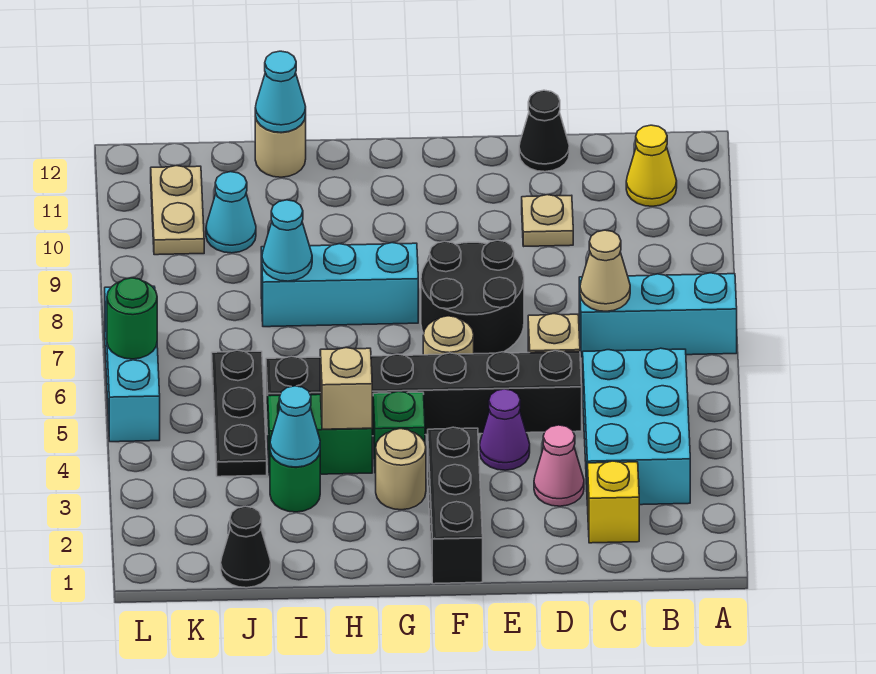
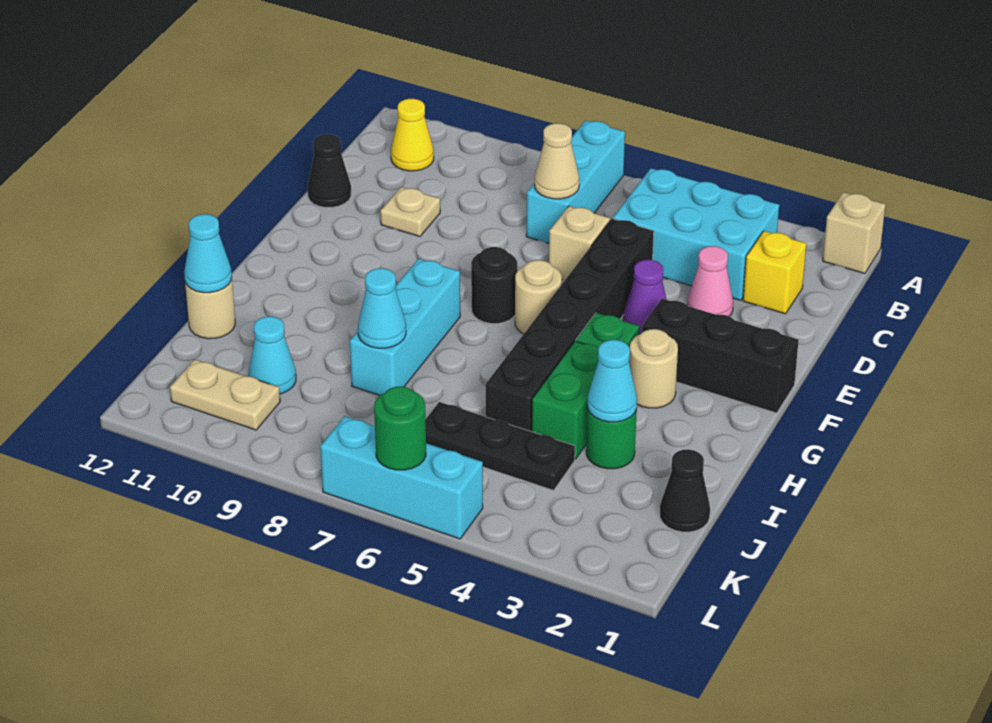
black round brick E7:F8 level 1 -> black round brick F7 level 1
tan brick H4 level 2 -> tan brick A1 level 1

